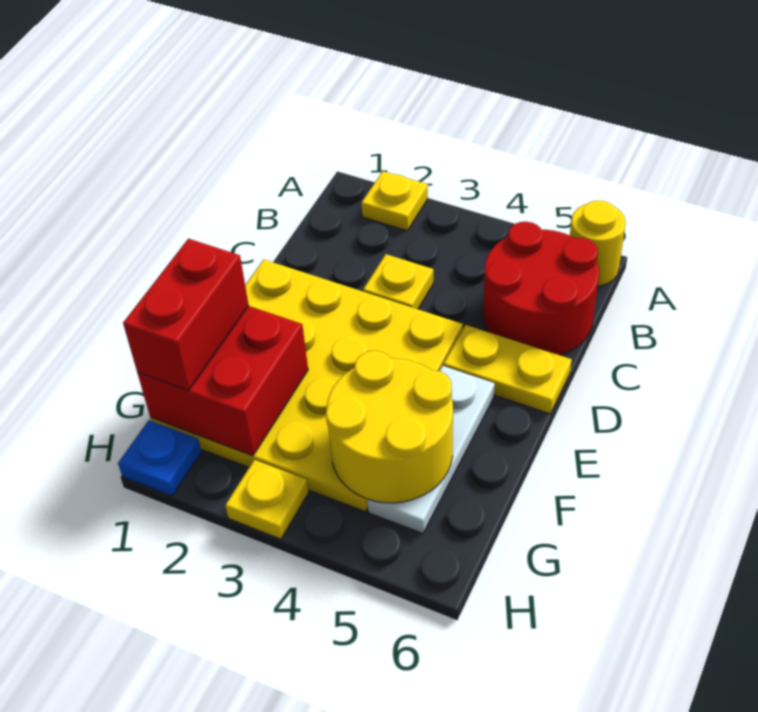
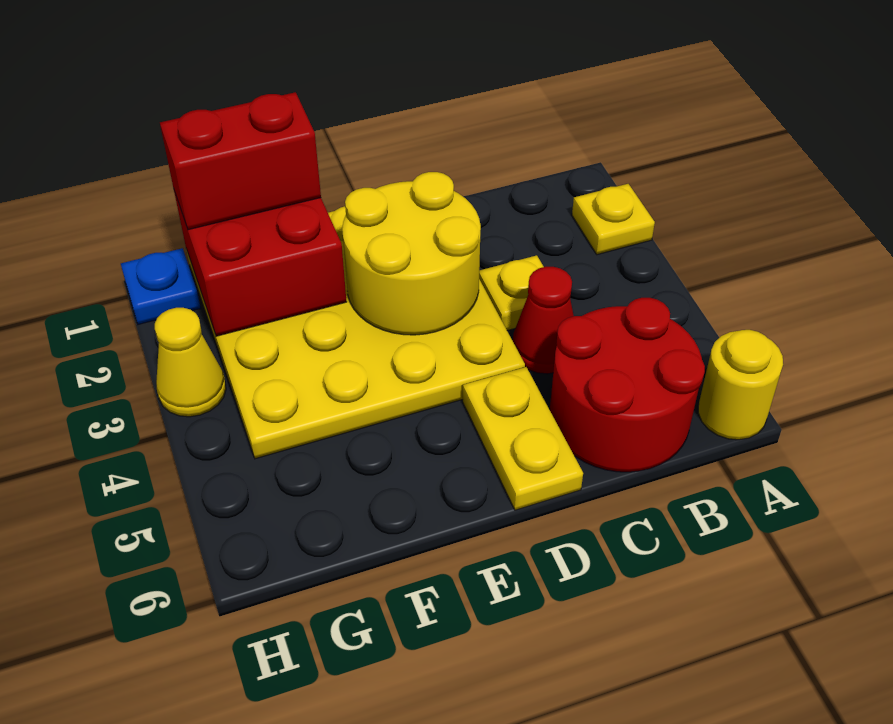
none -> red cone C4 level 1
white plate E5:G5 level 1 -> none
yellow round brick F4:G5 level 2 -> yellow round brick D2:E3 level 2
yellow plate H3 level 1 -> yellow cone H3 level 1

